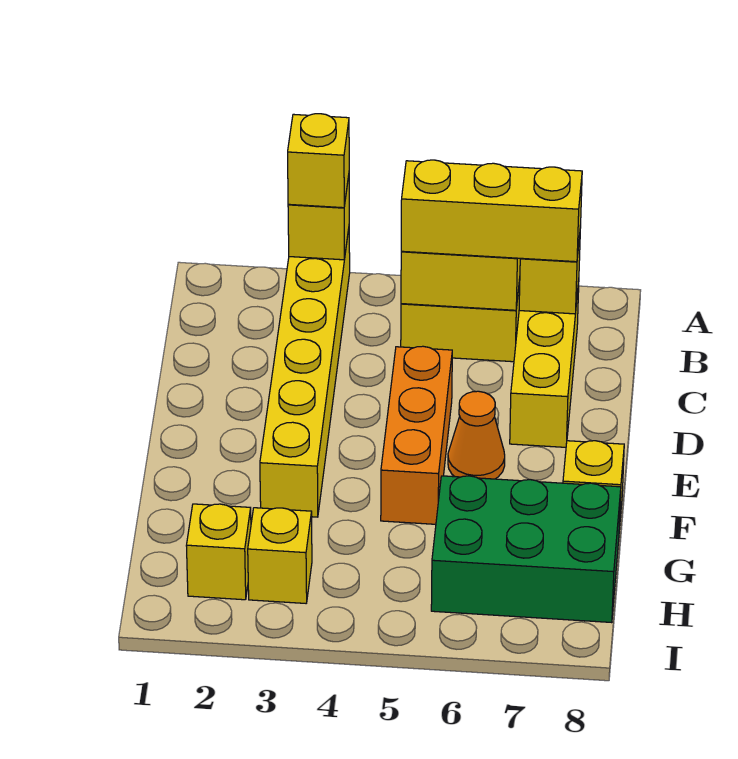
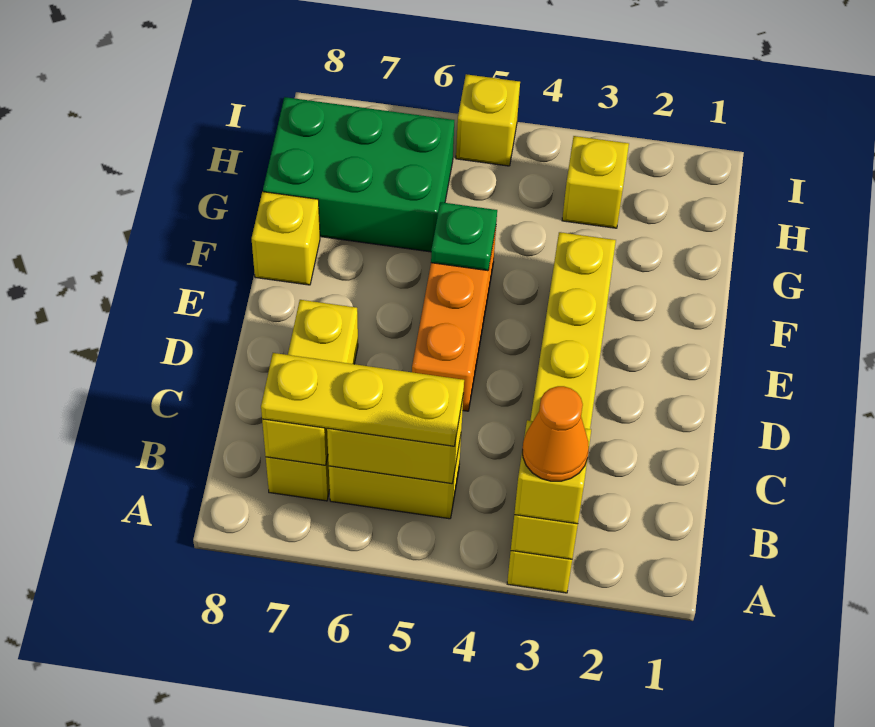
yellow brick B5:B7 level 3 -> yellow plate B5:B7 level 3
orange cone E6 level 1 -> orange cone A3 level 4
none -> green plate F5 level 2
yellow brick H2 level 1 -> yellow brick I5 level 1

